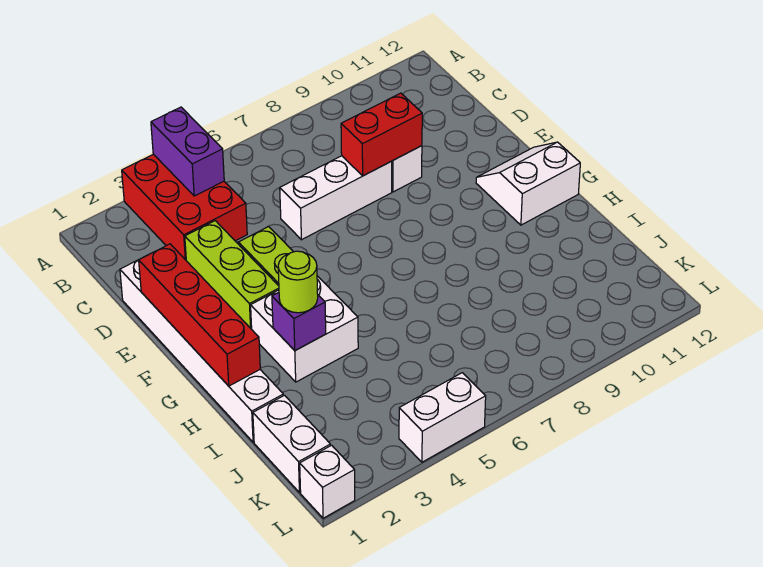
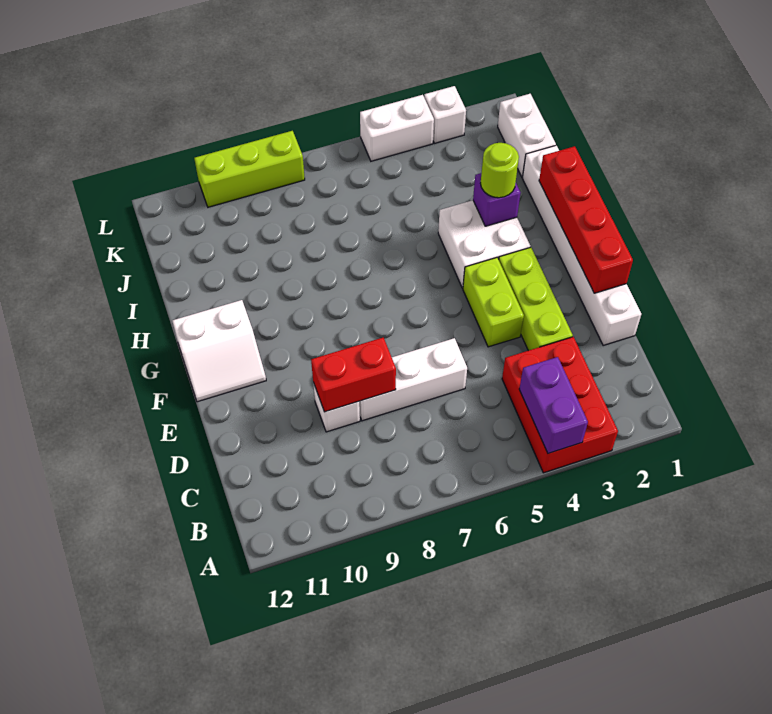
white brick L1 level 1 -> white brick L3 level 1
none -> lime brick L8:L10 level 1

